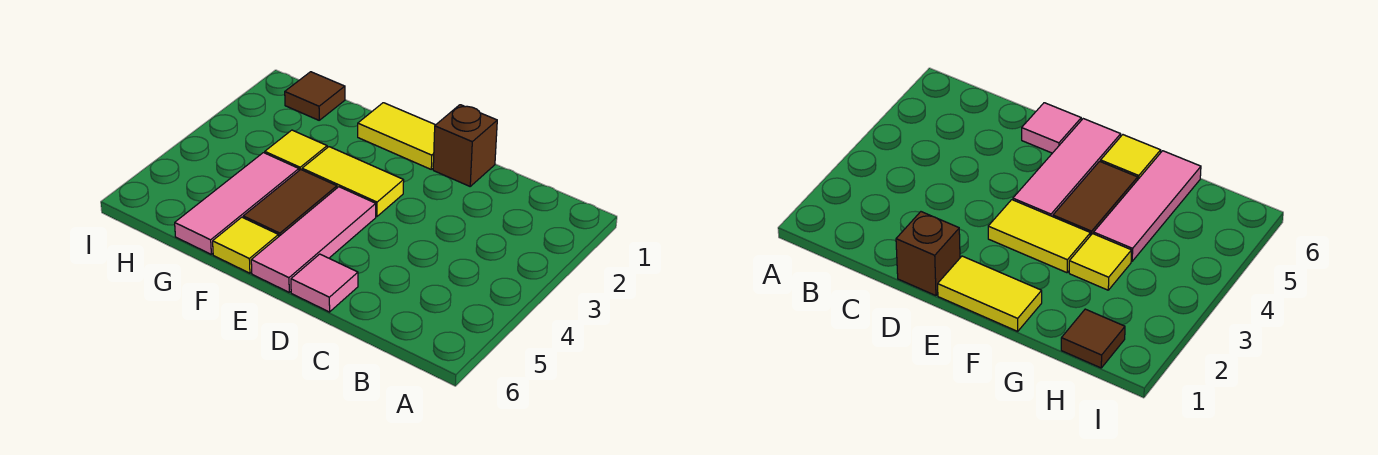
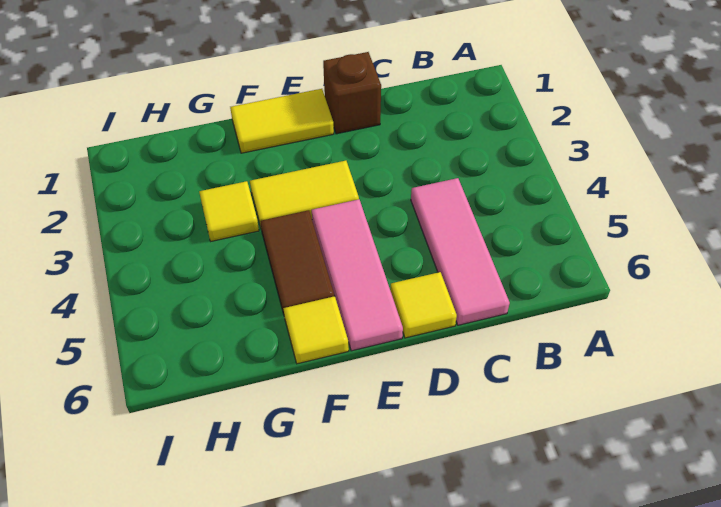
pink tile D6 level 1 -> yellow tile D6 level 1
pink tile G4:G6 level 1 -> pink tile C4:C6 level 1
brown tile H1 level 1 -> none

